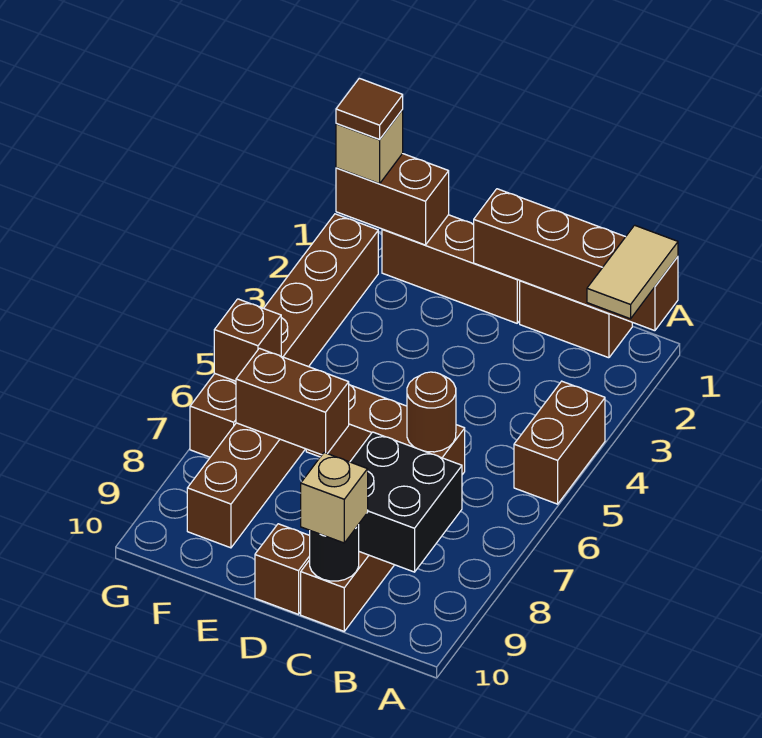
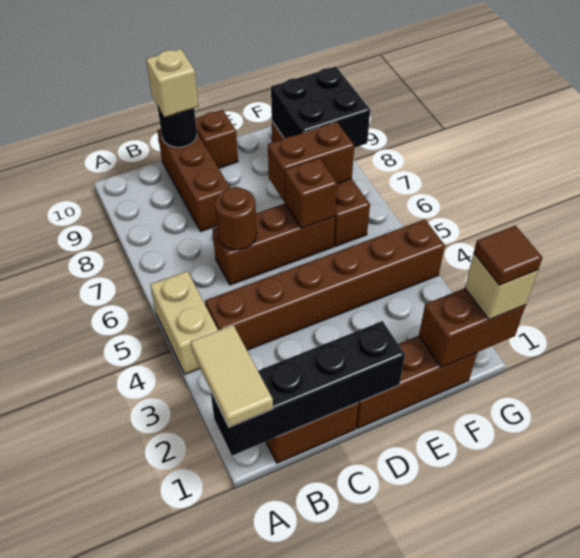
brown brick A1:D1 level 2 -> black brick A1:D1 level 2
brown brick A4:A5 level 1 -> tan brick A4:A5 level 1
black brick B8:C9 level 2 -> black brick F8:G9 level 2
brown brick G2:G7 level 1 -> brown brick B4:G4 level 1
brown brick G6 level 2 -> brown brick E6 level 2

